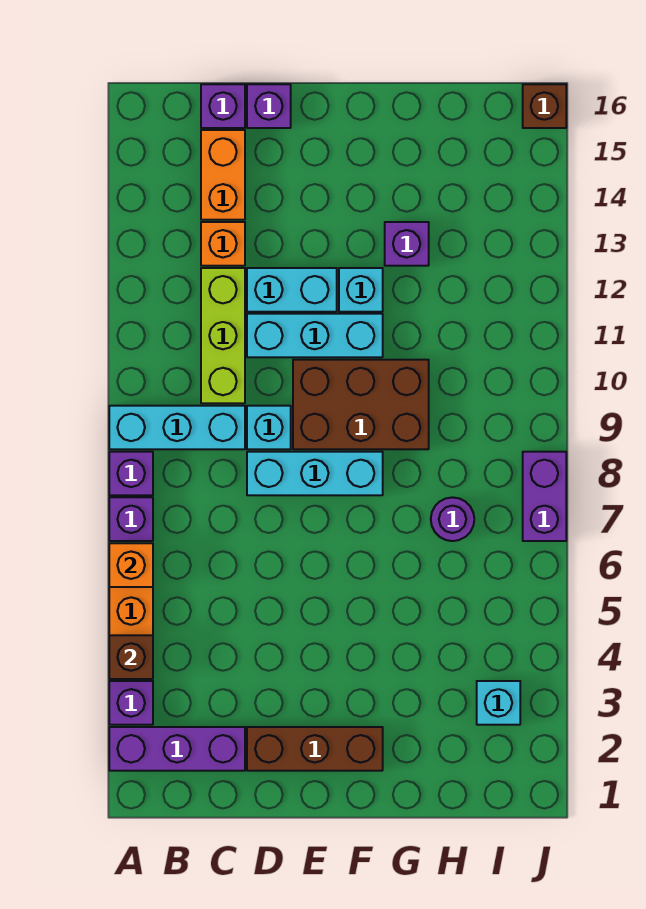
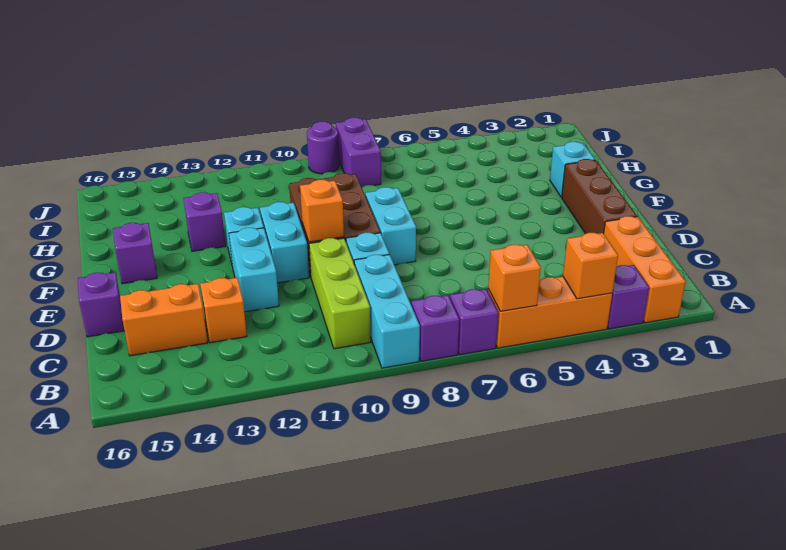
purple brick A2:C2 level 1 -> orange brick A2:C2 level 1
brown brick A4 level 2 -> orange brick A4 level 2
lime brick C10:C12 level 1 -> lime brick B10:D10 level 1
purple brick C16 level 1 -> purple brick F15 level 1
cyan brick D8:F8 level 1 -> cyan brick E8:F8 level 1
cyan brick D11:F11 level 1 -> cyan brick E11:F11 level 1
none -> orange brick E10 level 2
purple round brick H7 level 1 -> purple round brick J9 level 1
cyan brick I3 level 1 -> cyan brick G2 level 1
purple brick J7:J8 level 1 -> purple brick I8:J8 level 1
brown brick J16 level 1 -> none

